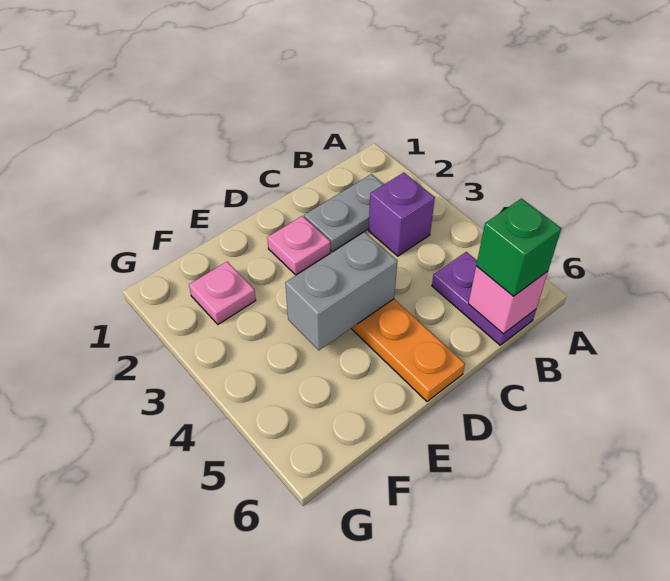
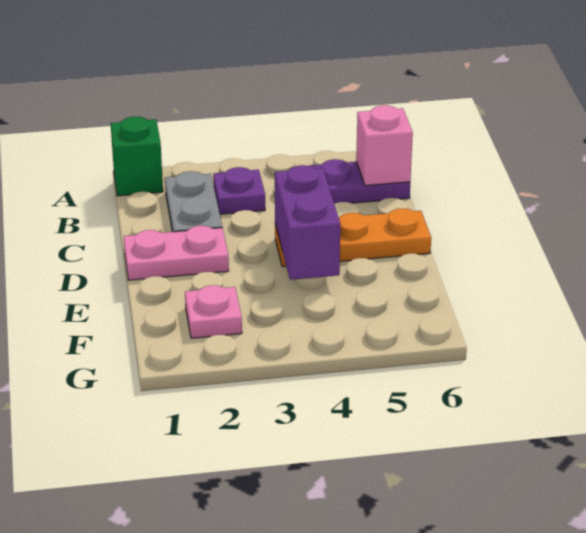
purple brick B3 level 1 -> purple plate B3 level 1
green brick B6 level 3 -> green brick A1 level 1
pink plate D2 level 1 -> pink plate D1:D2 level 1
grey brick D4:E4 level 2 -> purple brick D4:E4 level 2

